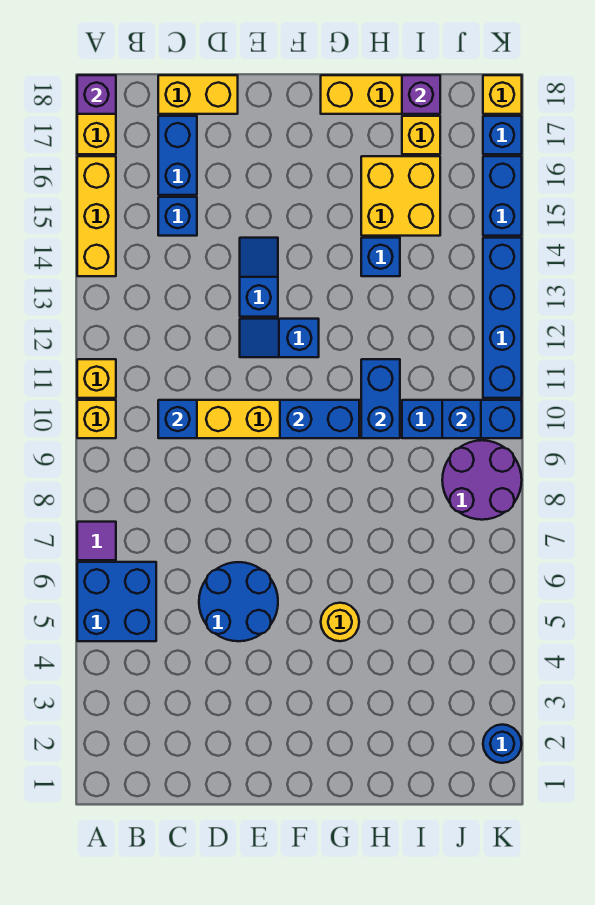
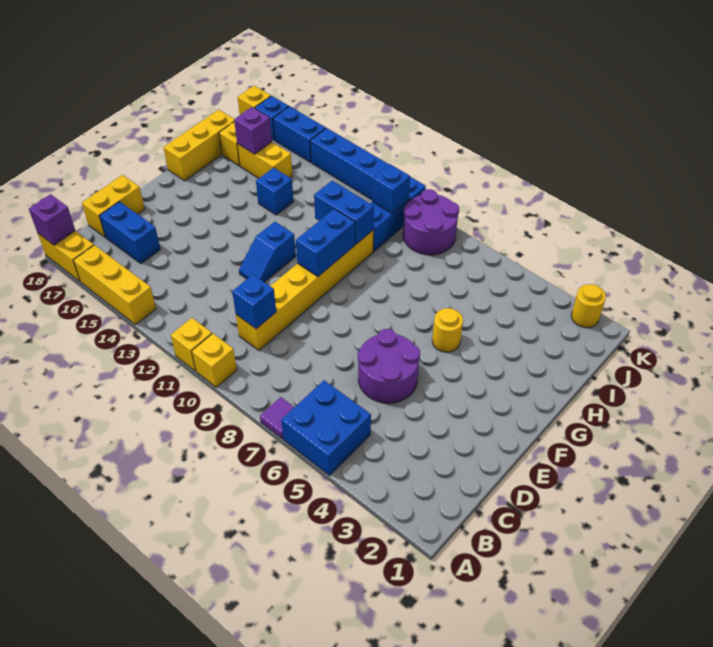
blue brick C15 level 1 -> none
blue round brick D5:E6 level 1 -> purple round brick D5:E6 level 1
blue slope E13:E14 level 1 top 13 -> none
yellow brick H15:I16 level 1 -> yellow brick I15:I16 level 1
purple brick I18 level 2 -> purple brick I16 level 2
blue round brick K2 level 1 -> yellow round brick K2 level 1

